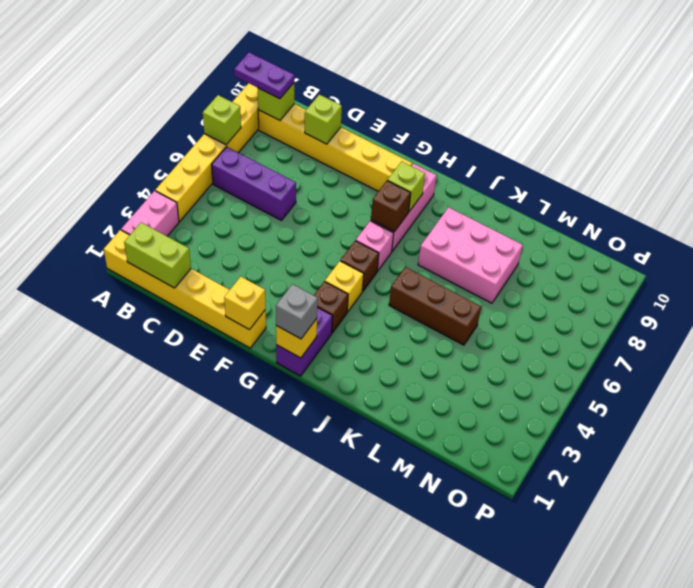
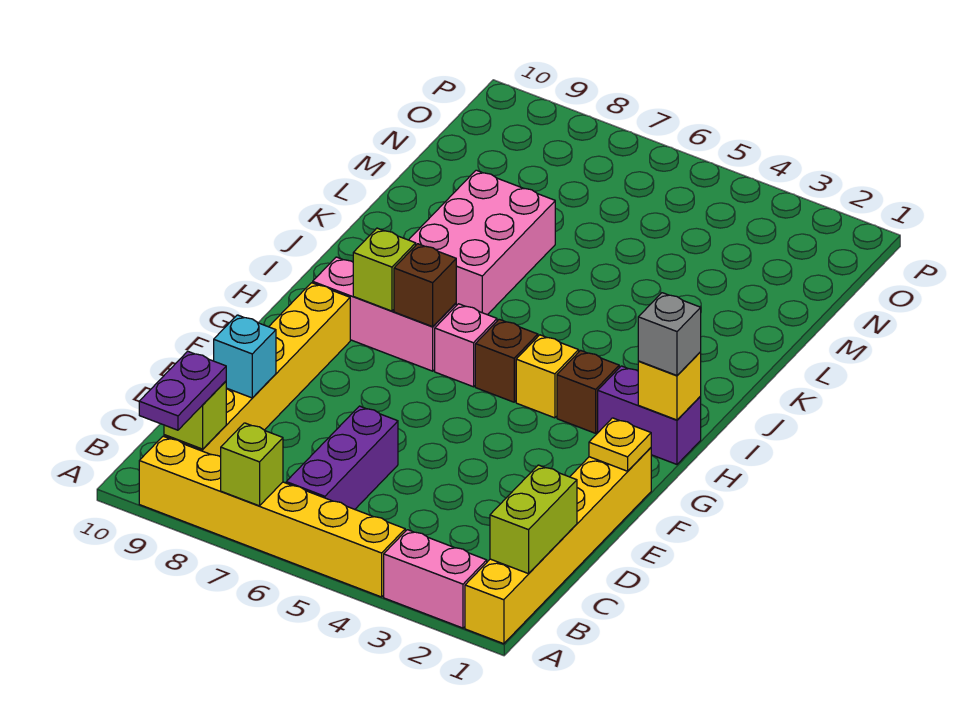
lime brick D9 level 2 -> cyan brick D9 level 2
yellow brick F1 level 2 -> yellow plate F1 level 2
brown brick J5:L5 level 1 -> none

